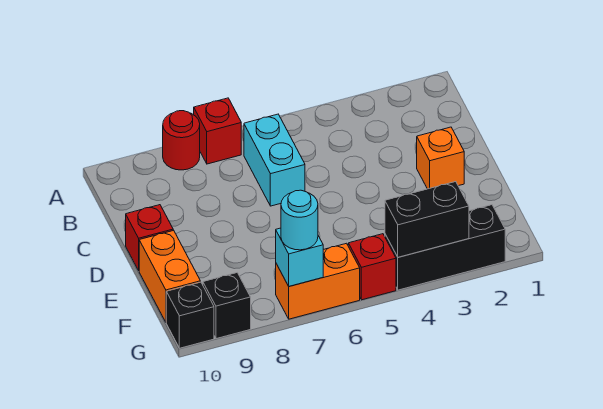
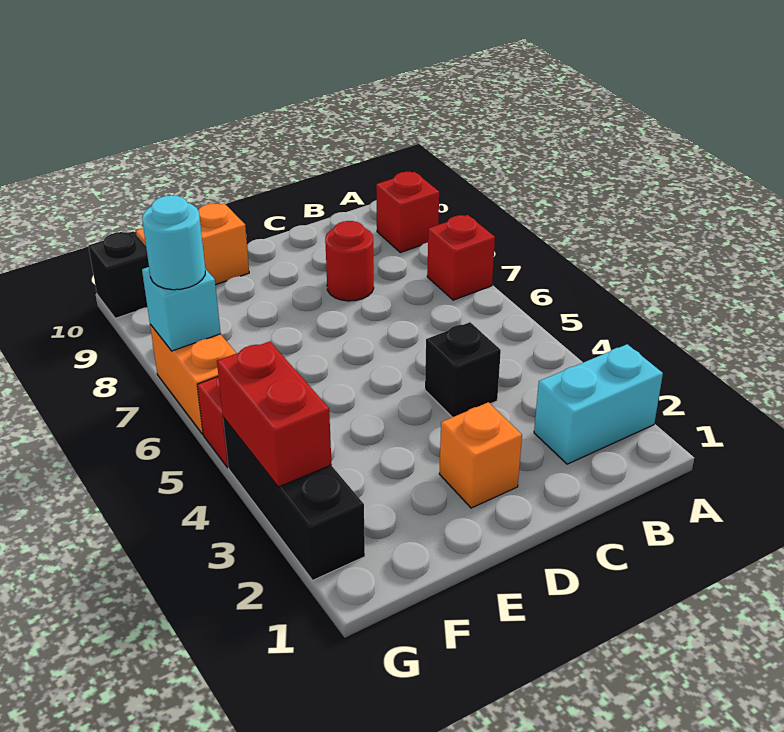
red round brick A8 level 1 -> red round brick C8 level 1
cyan brick B6:C6 level 1 -> cyan brick A2:B2 level 1
red brick D10 level 1 -> red brick A9 level 1
black brick G3:G4 level 2 -> red brick G3:G4 level 2
black brick G9 level 1 -> black brick C4 level 1

